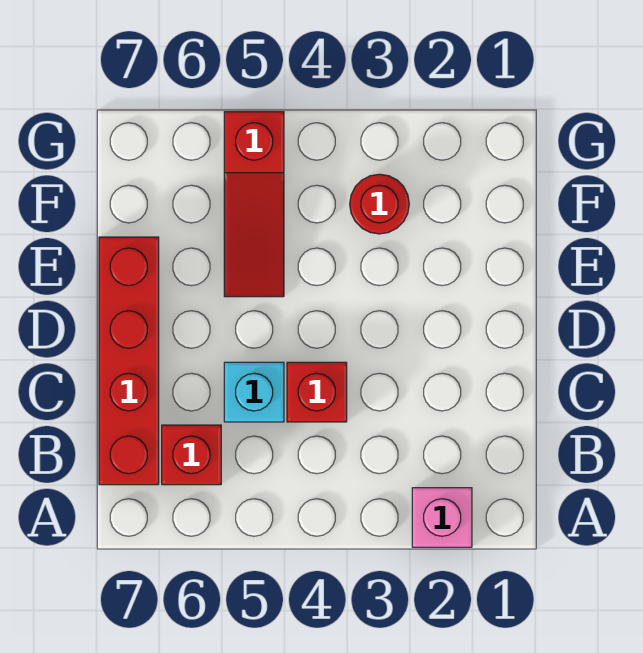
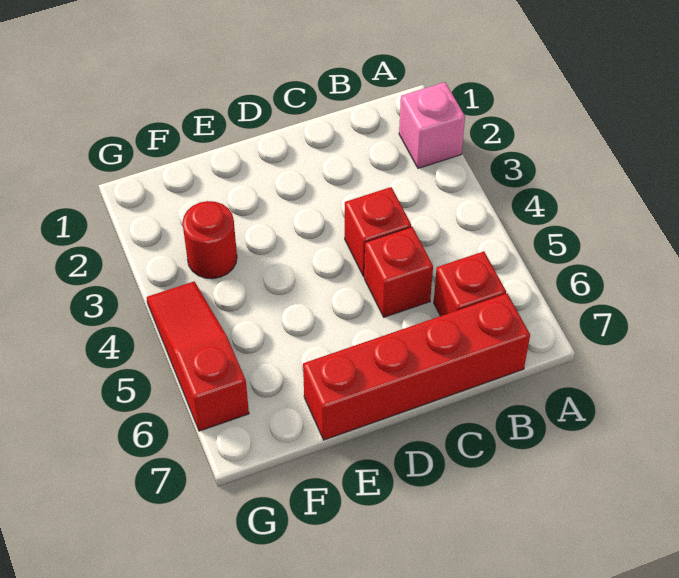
cyan brick C5 level 1 -> red brick C5 level 1
red slope E5:G5 level 1 top G -> red slope G4:G6 level 1 top 6

